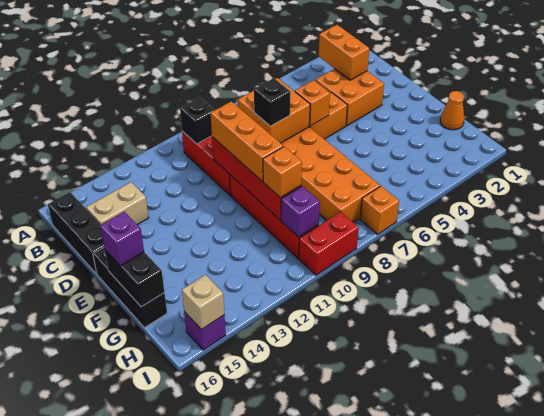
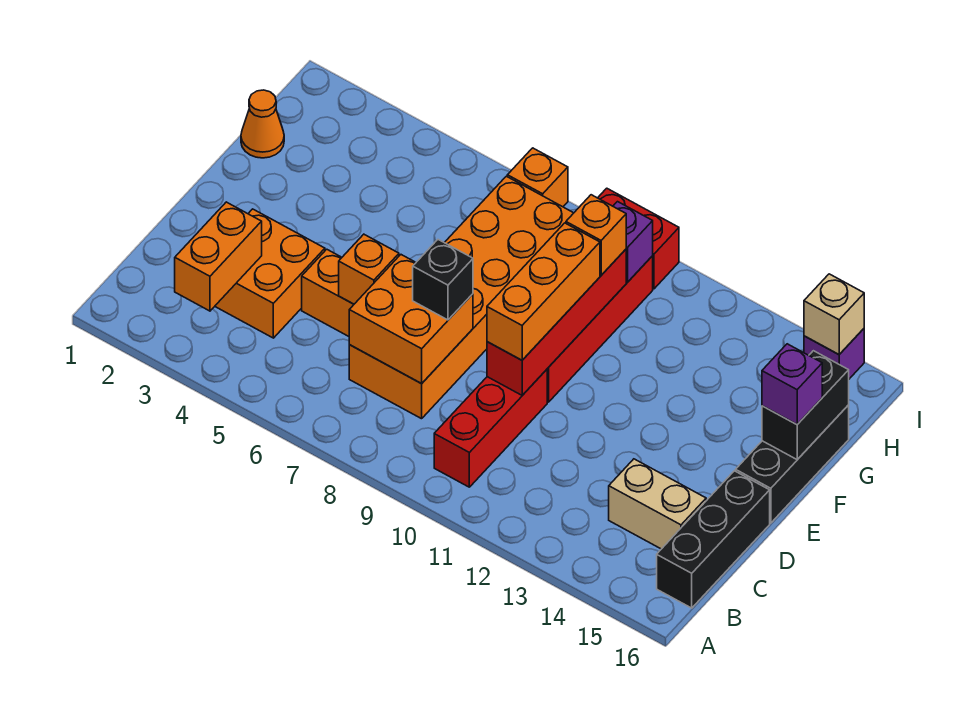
black brick B10 level 2 -> none

